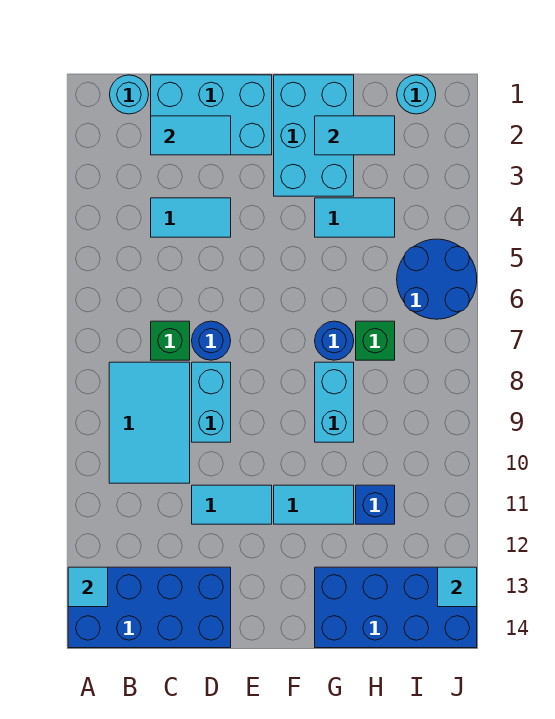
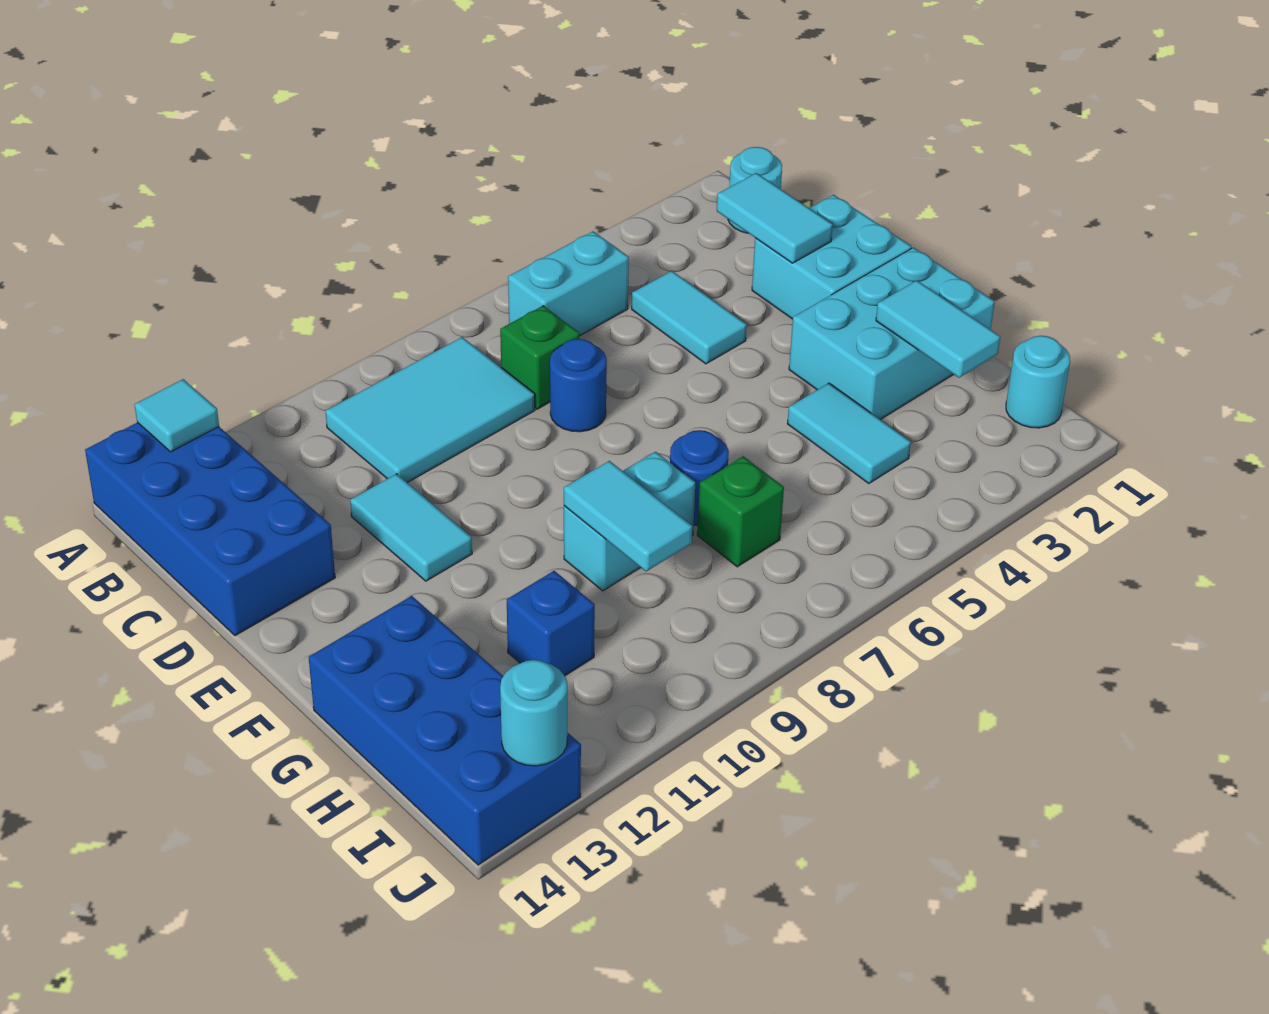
cyan brick C1:E2 level 1 -> cyan brick D1:E2 level 1
cyan brick D8:D9 level 1 -> cyan brick B5:B6 level 1
cyan tile F11:G11 level 1 -> cyan tile G9:H9 level 2
blue round brick I5:J6 level 1 -> none
cyan tile J13 level 2 -> cyan round brick J13 level 2

